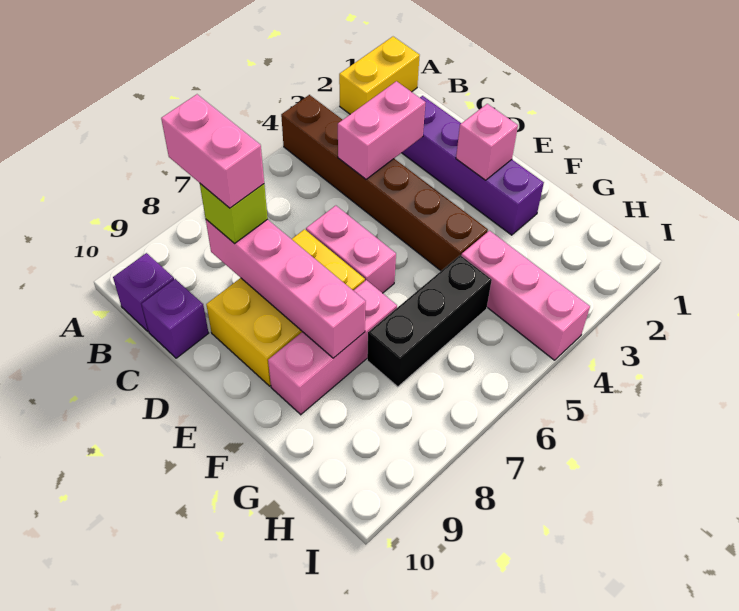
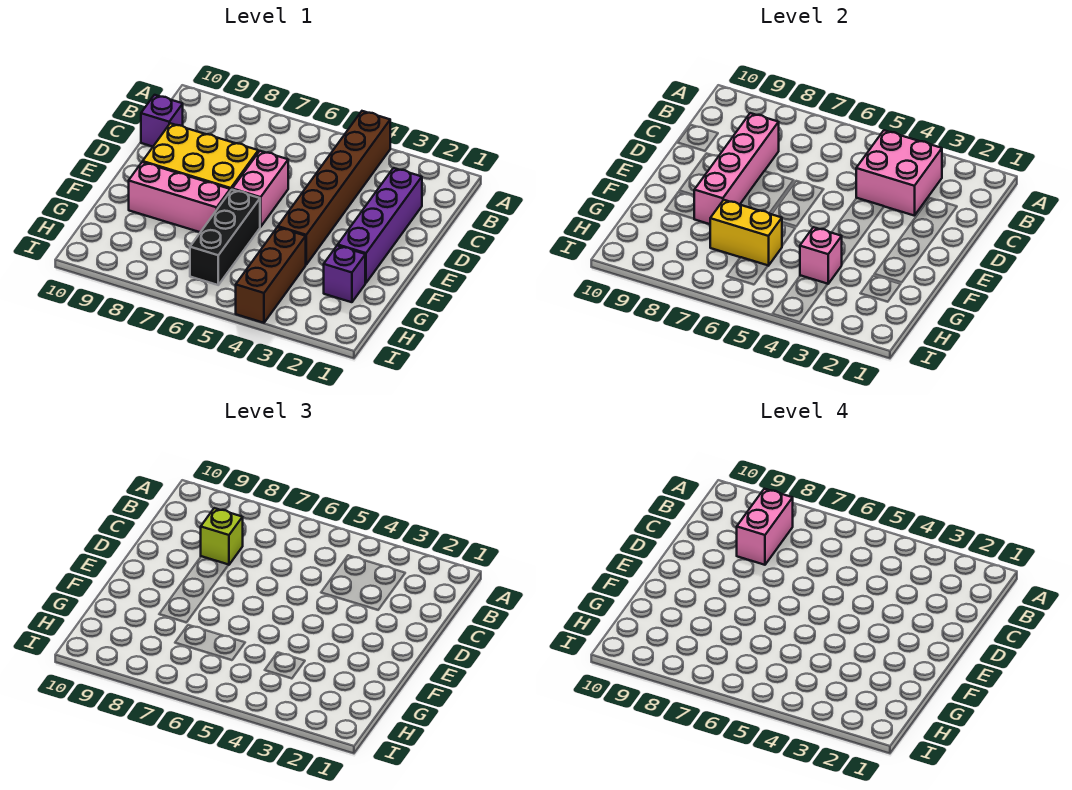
yellow brick A1:A2 level 1 -> yellow brick G6:G7 level 2
purple brick B10 level 1 -> purple brick G2 level 1
pink brick C3:C4 level 2 -> pink brick B3:C4 level 2
pink brick E2 level 2 -> pink brick G4 level 2
pink brick G4:I4 level 1 -> brown brick G4:I4 level 1
black brick G5:G7 level 1 -> black brick F6:H6 level 1

